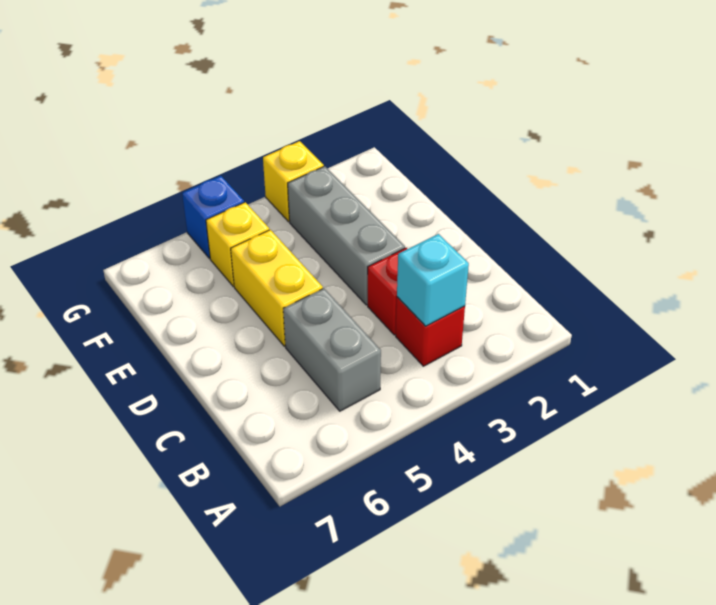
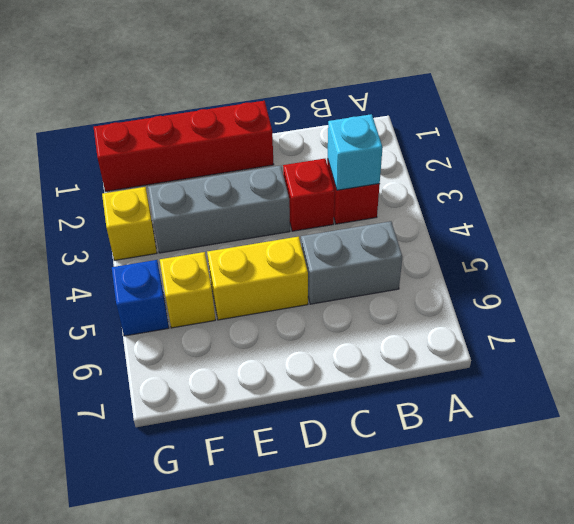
none -> red brick D1:G1 level 1

